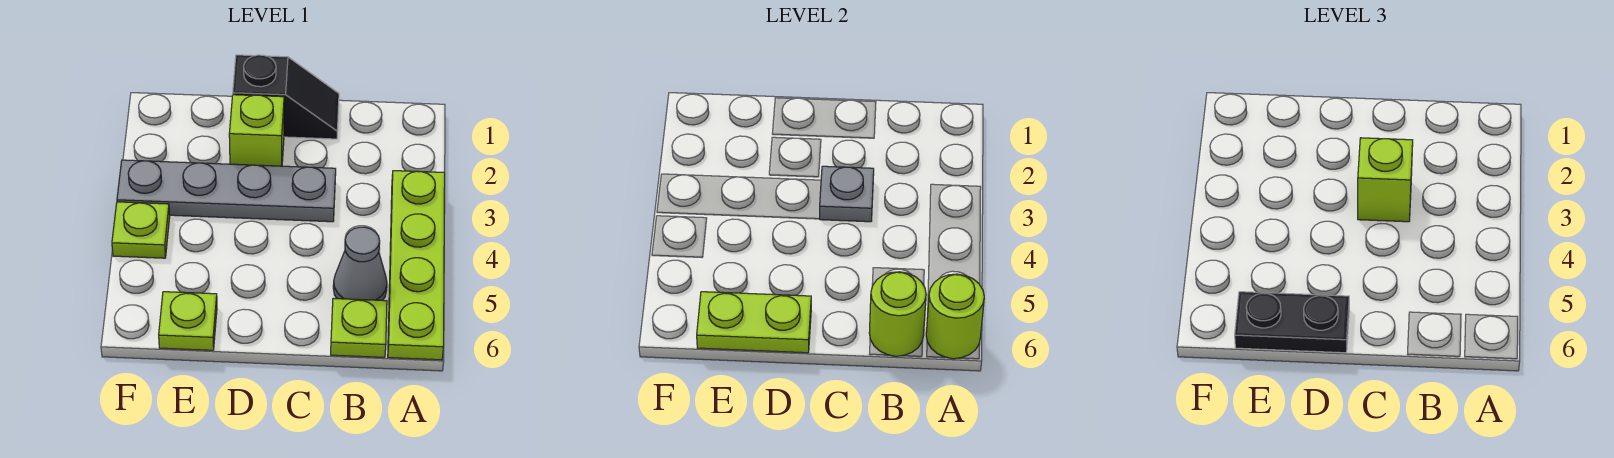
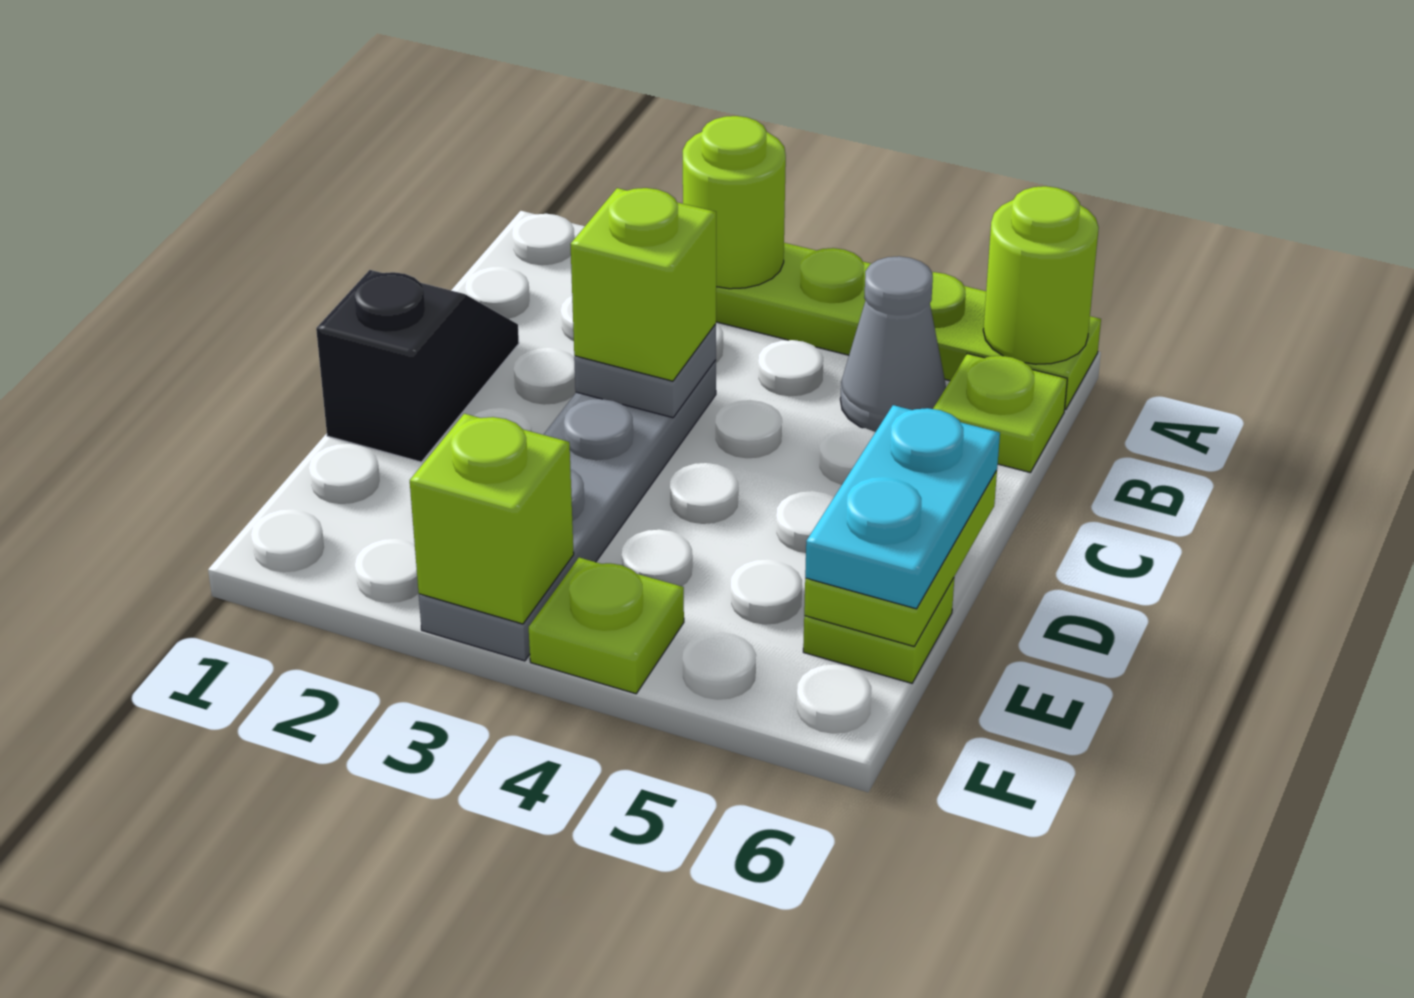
lime round brick B6 level 2 -> lime round brick A3 level 2
lime brick D2 level 1 -> lime brick F3 level 2
black plate D6:E6 level 3 -> cyan plate D6:E6 level 3

